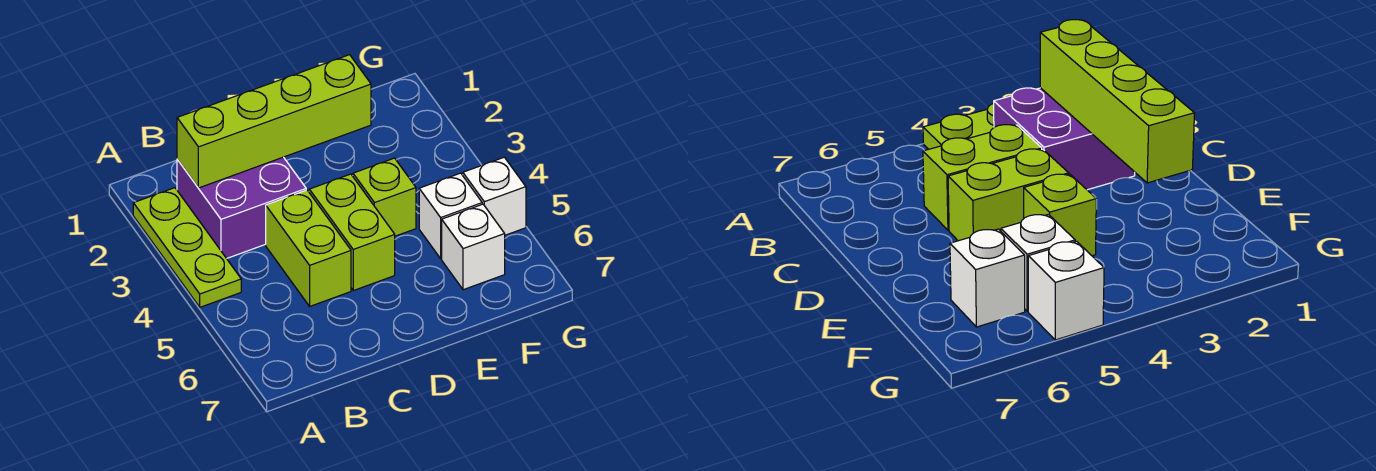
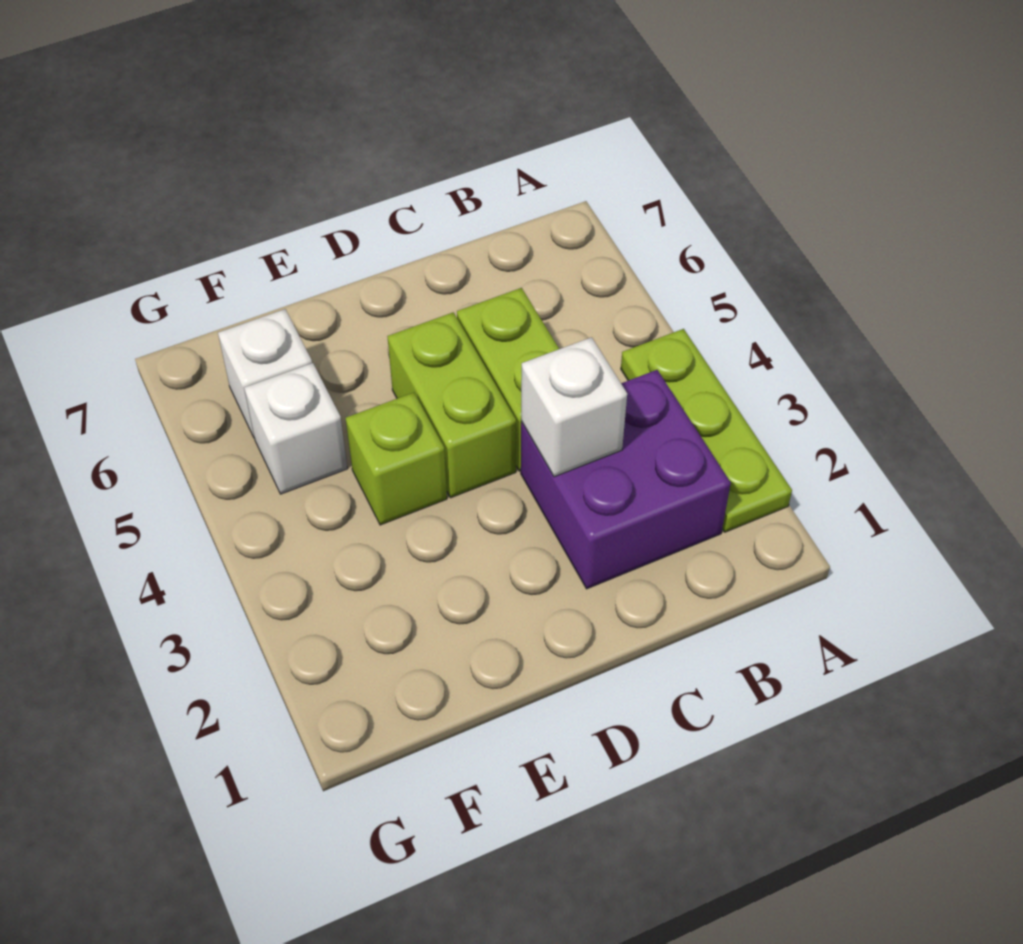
lime brick B2:E2 level 2 -> none
white brick G5 level 1 -> white brick C3 level 2

